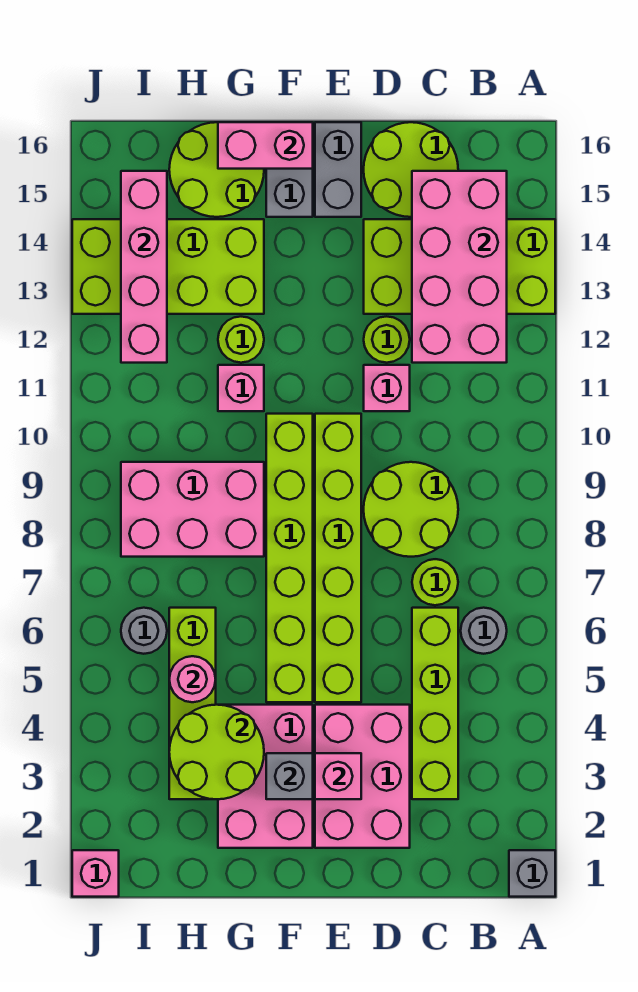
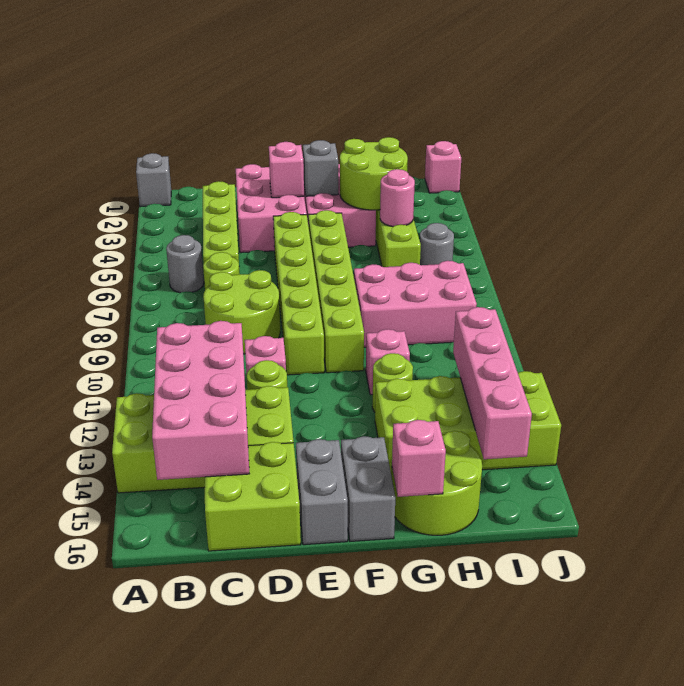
lime round brick C15:D16 level 1 -> lime brick C15:D16 level 1
pink brick F16:G16 level 2 -> pink brick G16 level 2

